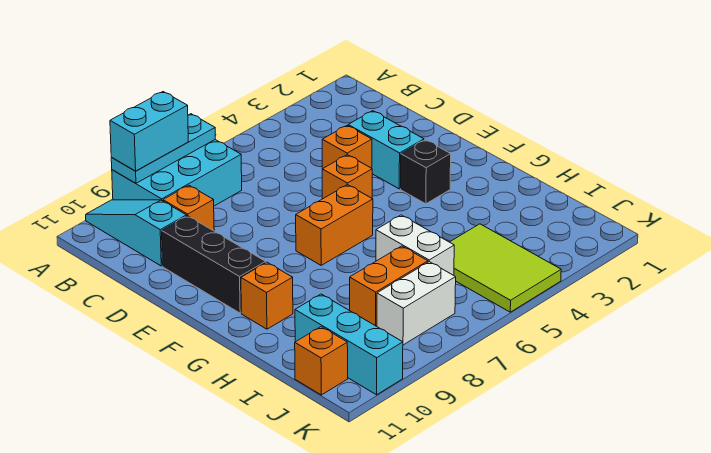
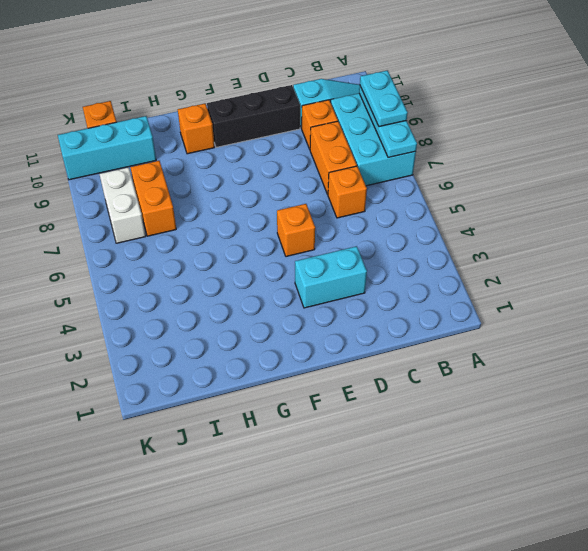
cyan brick A8:A9 level 3 -> cyan plate A8:A9 level 3
orange brick D4 level 1 -> orange brick C6 level 1
black brick F3 level 1 -> none
orange brick F6:F7 level 1 -> orange brick C7:C8 level 1
white brick H6:I6 level 1 -> none
lime tile I4:K5 level 1 -> none

